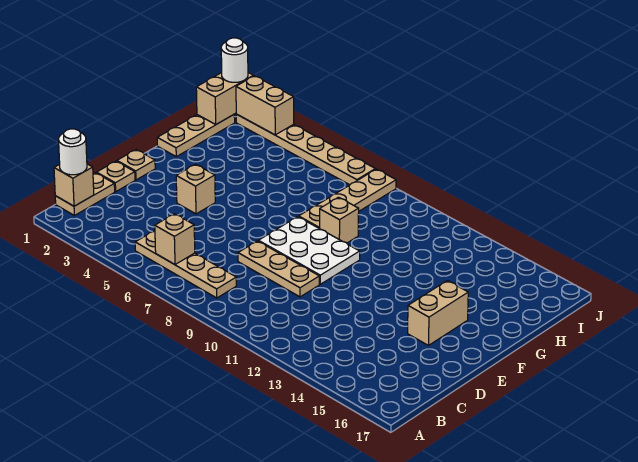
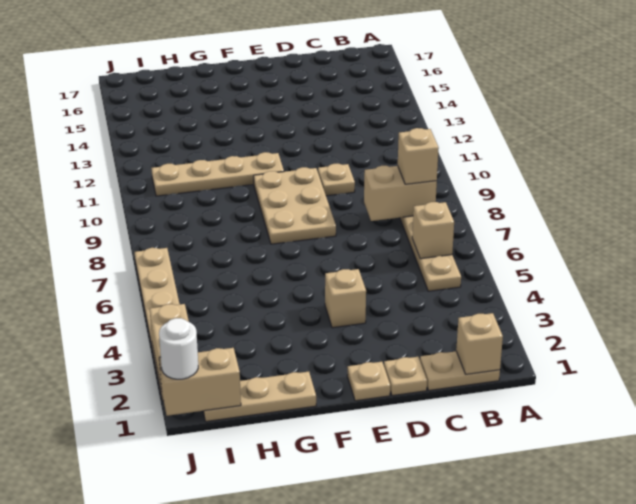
white round brick B1 level 3 -> none
tan plate D8:D10 level 1 -> tan plate D10 level 1
white plate E8:F10 level 1 -> tan plate E8:F10 level 1
tan brick E15:F15 level 1 -> tan brick B8:C8 level 2
tan plate G8:J8 level 1 -> tan plate F11:I11 level 1
tan brick G9 level 1 -> tan brick B8 level 3

